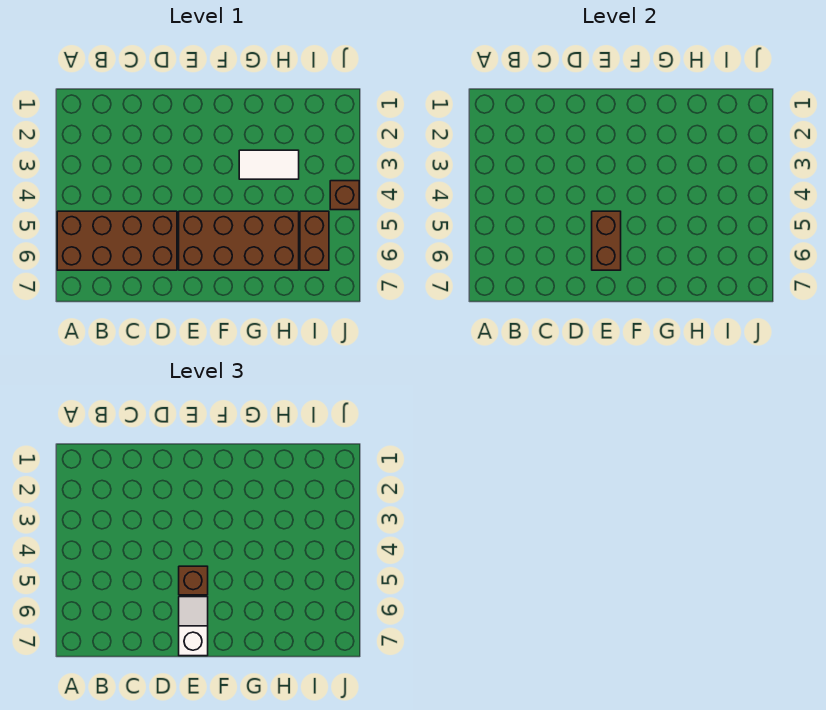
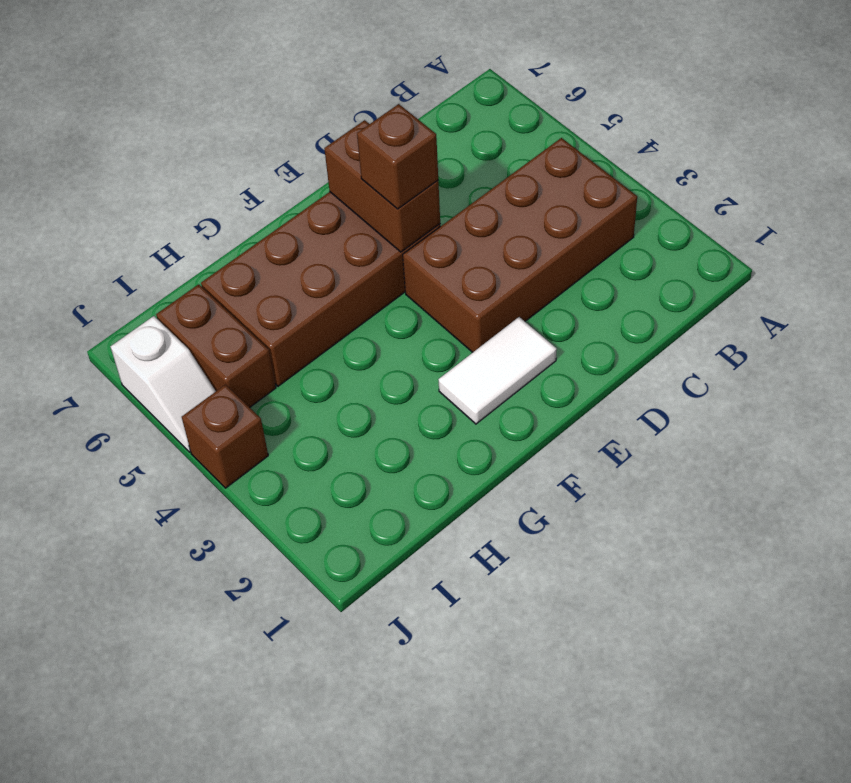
brown brick A5:D6 level 1 -> brown brick B3:E4 level 1
white slope E6:E7 level 3 top 7 -> white slope J5:J6 level 1 top 6
white tile G3:H3 level 1 -> white tile E2:F2 level 1

